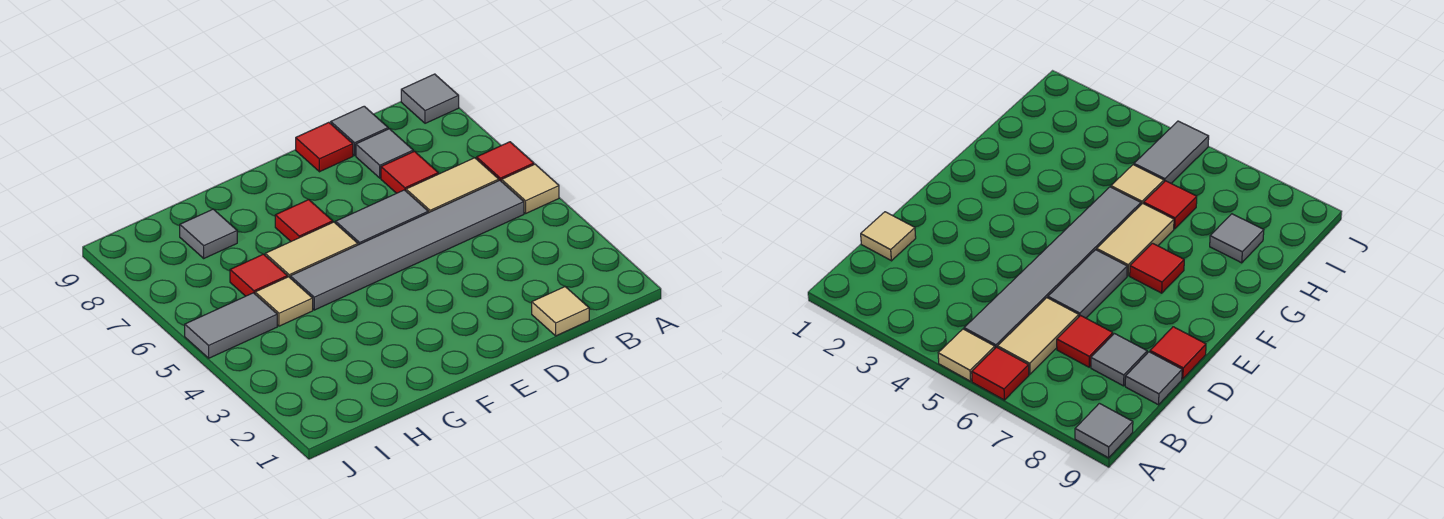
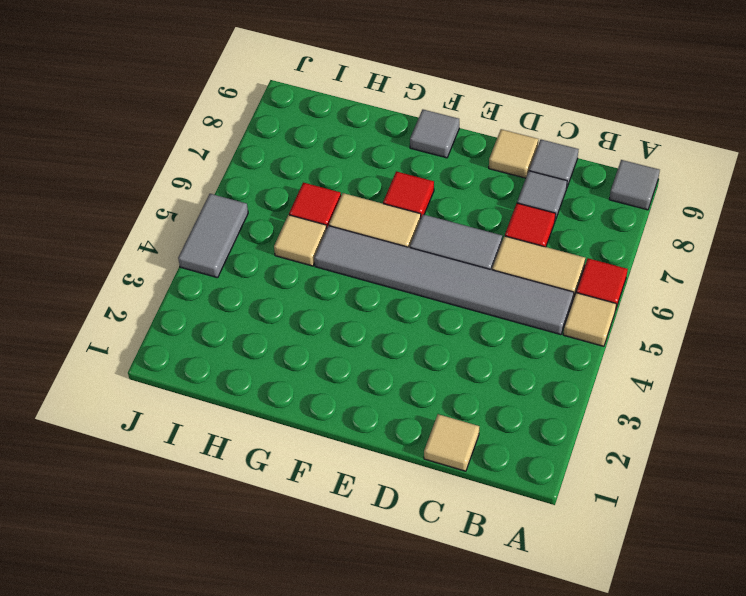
red tile D9 level 1 -> tan tile D9 level 1
grey tile H8 level 1 -> grey tile F9 level 1
grey tile I5:J5 level 1 -> grey tile J4:J5 level 1

